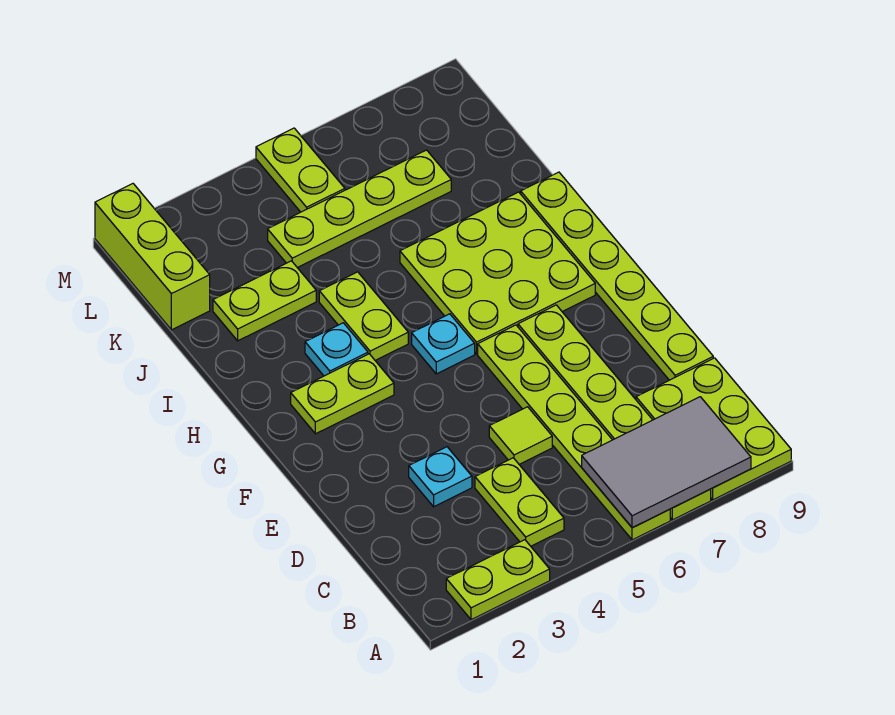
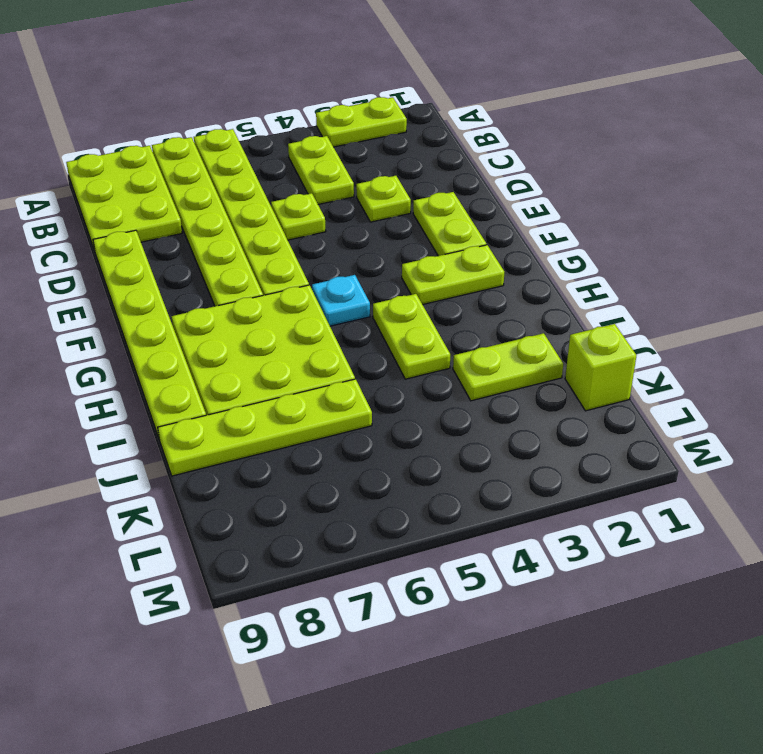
grey tile A6:B8 level 2 -> none
cyan plate D3 level 1 -> lime plate D3 level 1
lime tile D5 level 1 -> lime plate D5 level 1
cyan plate H3 level 1 -> none
lime brick K1:M1 level 1 -> lime brick K1 level 1
lime plate K4:K7 level 1 -> lime plate J6:J9 level 1
lime plate L5:M5 level 1 -> lime plate E2:F2 level 1

